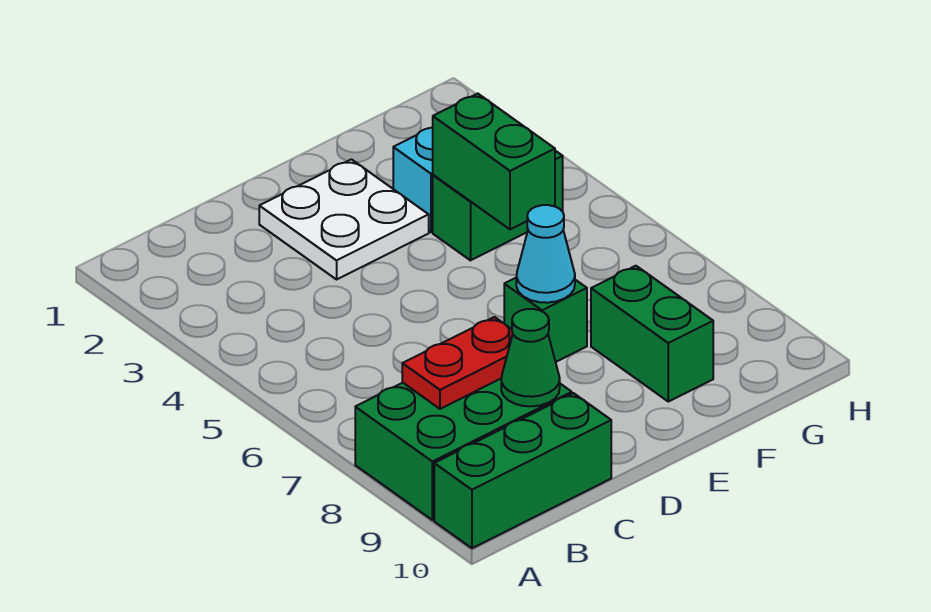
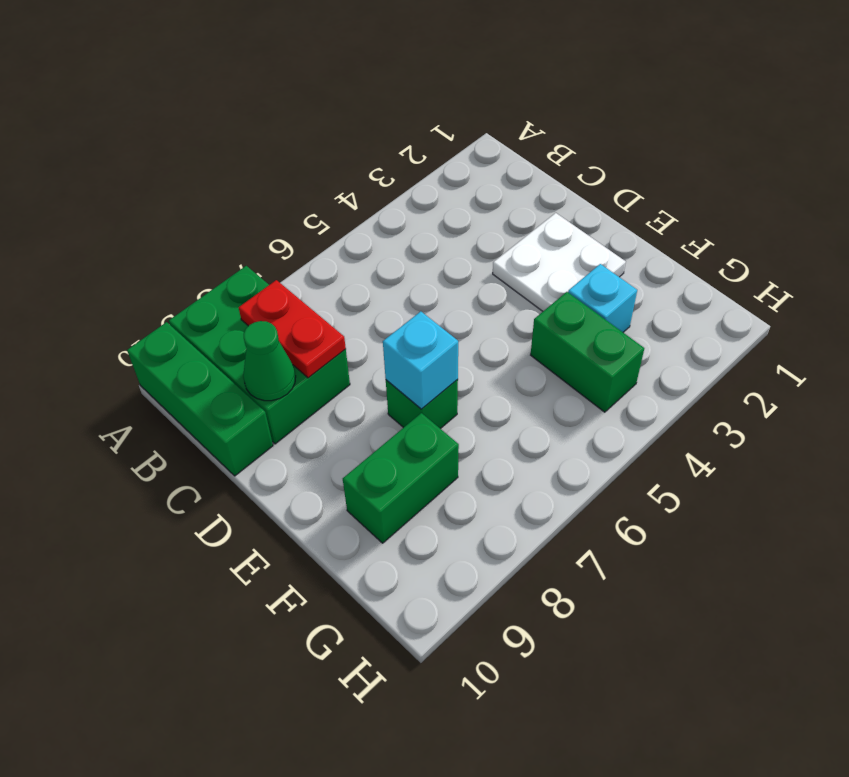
cyan cone E7 level 2 -> cyan brick E7 level 2
green brick F4:F5 level 2 -> none

